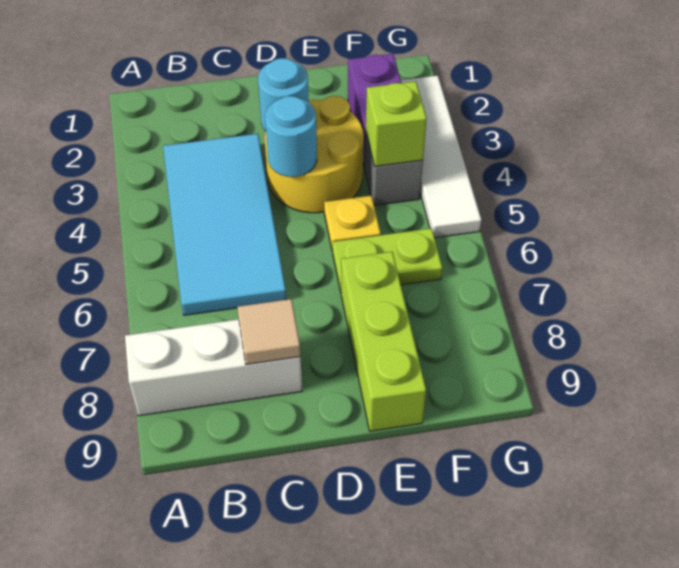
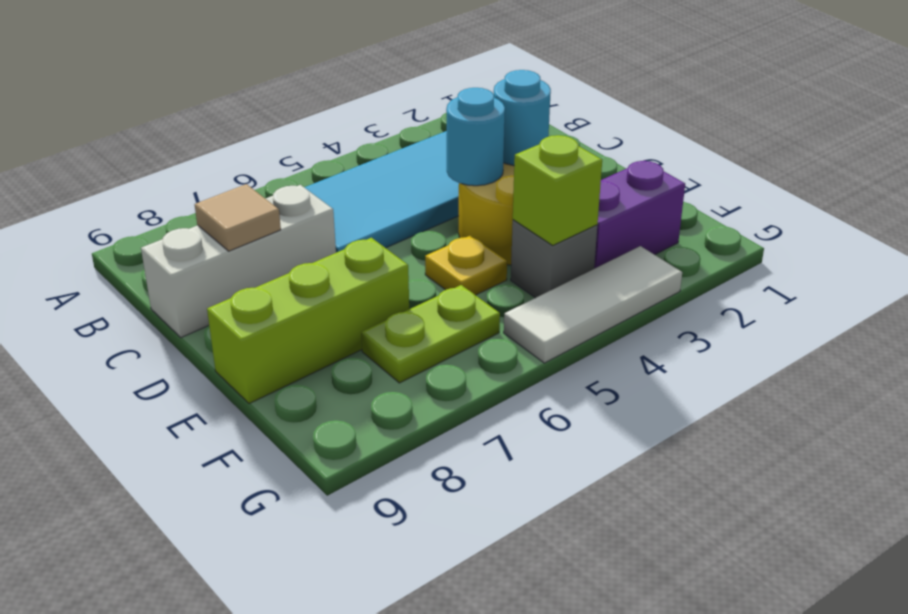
white brick A8:C8 level 1 -> white brick C7:C9 level 1
lime plate E6:F6 level 1 -> lime plate F6:F7 level 1
white tile G2:G5 level 1 -> white tile G3:G5 level 1

